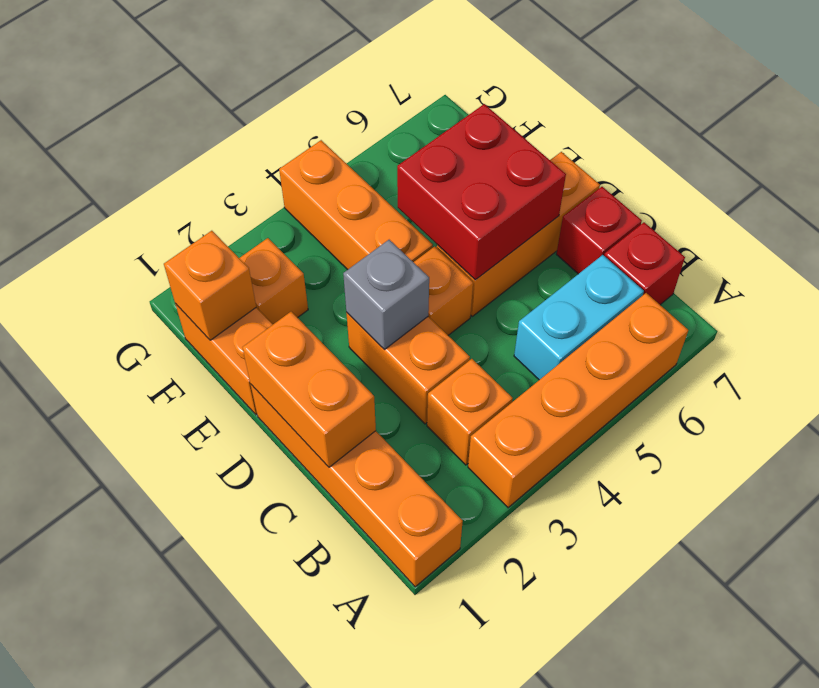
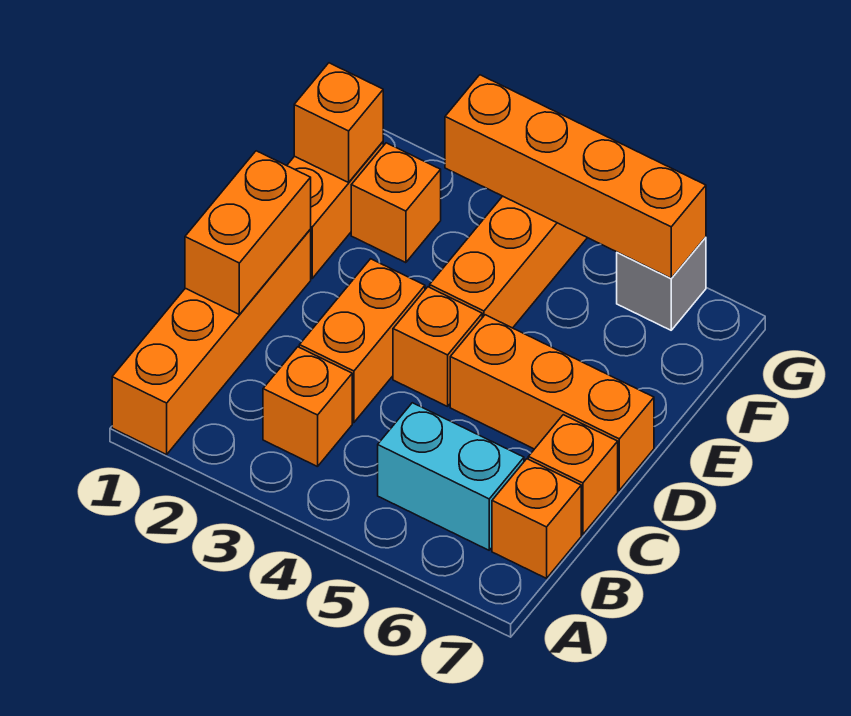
orange brick A3:A6 level 1 -> orange brick G3:G6 level 2
red brick B7 level 1 -> orange brick B7 level 1
red brick C7 level 1 -> orange brick C7 level 1
grey brick D3 level 2 -> grey brick G6 level 1
red brick D5:E6 level 2 -> none

